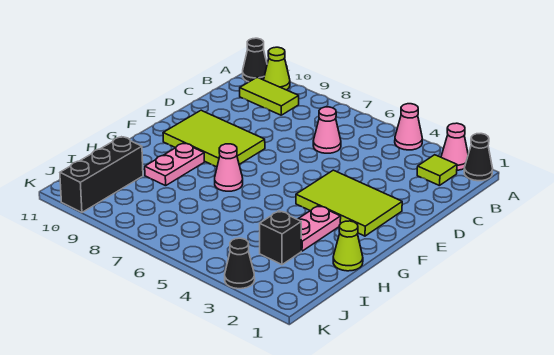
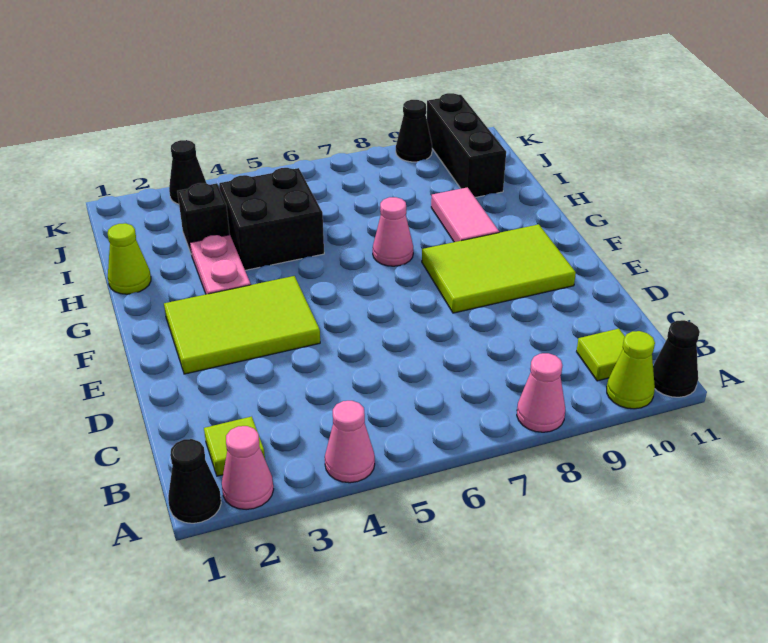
lime tile B9:B10 level 1 -> lime tile B10 level 1
pink cone C6 level 1 -> pink cone A8 level 1
pink plate G9:H9 level 1 -> pink tile G9:H9 level 1
none -> black brick H4:I5 level 1
none -> black cone K9 level 1

